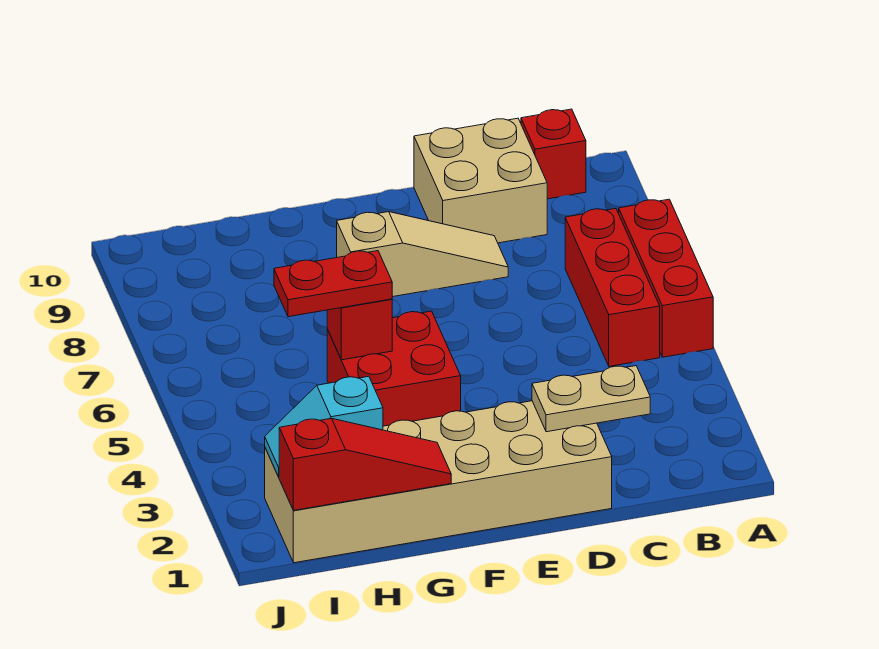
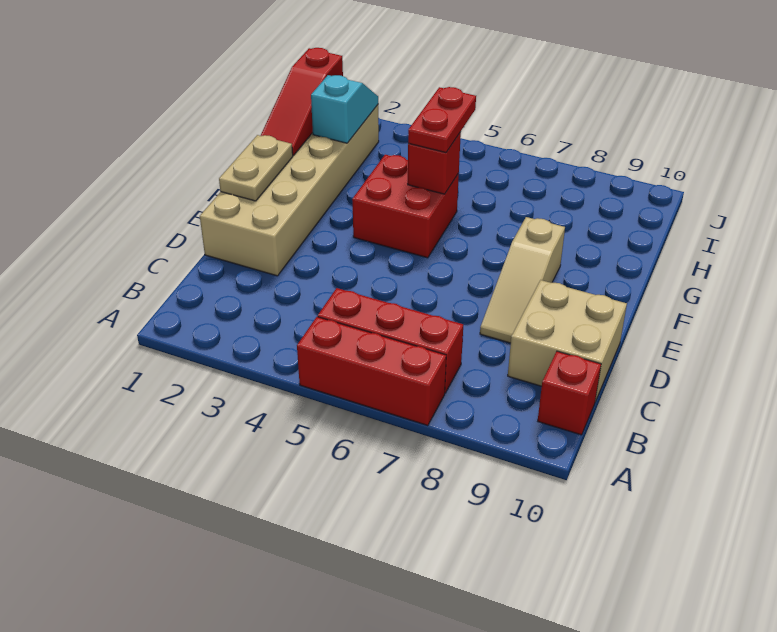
tan plate C2:D2 level 2 -> tan plate E1:F1 level 2

